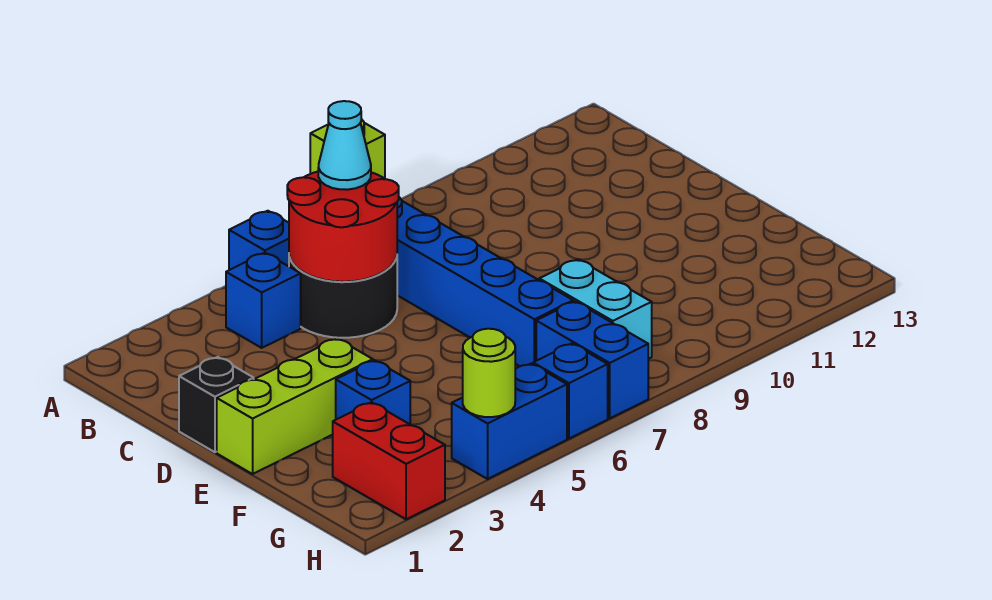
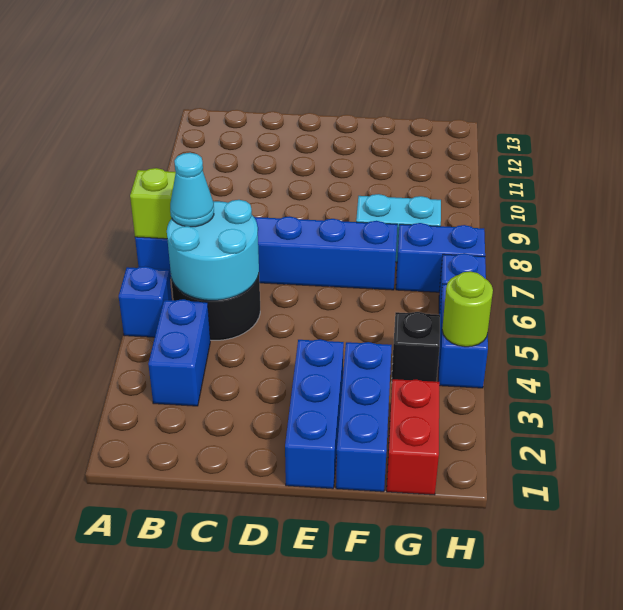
blue brick B4 level 1 -> blue brick B3:B4 level 1
red round brick B5:C6 level 2 -> cyan round brick B5:C6 level 2
black brick D1 level 1 -> black brick G4 level 1
lime brick E1:E3 level 1 -> blue brick E1:E3 level 1
blue brick F3 level 1 -> blue brick F1:F3 level 1
red brick G2:H2 level 1 -> red brick G1:G2 level 1

